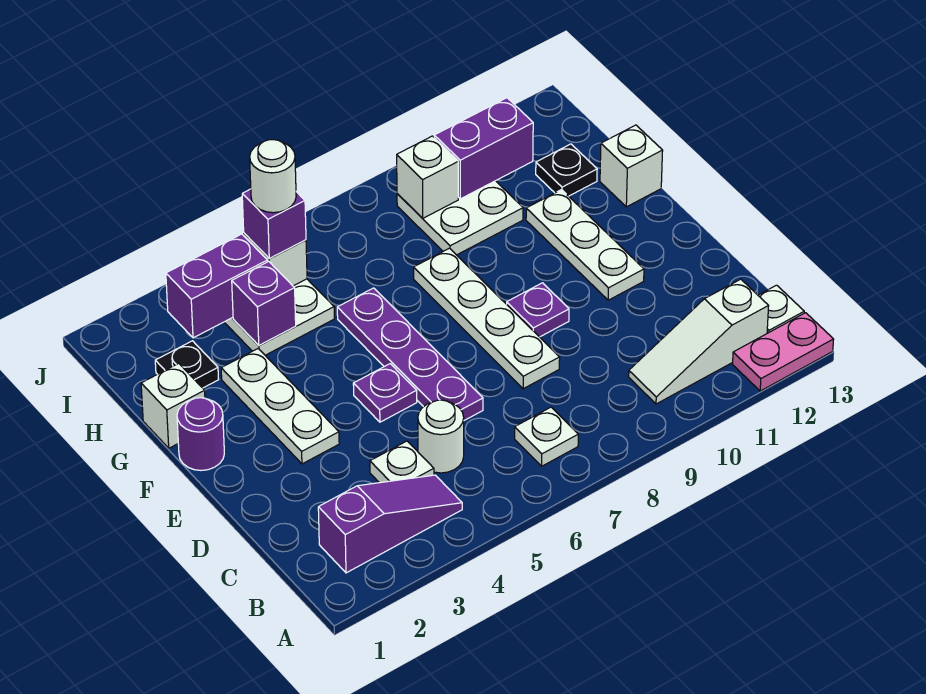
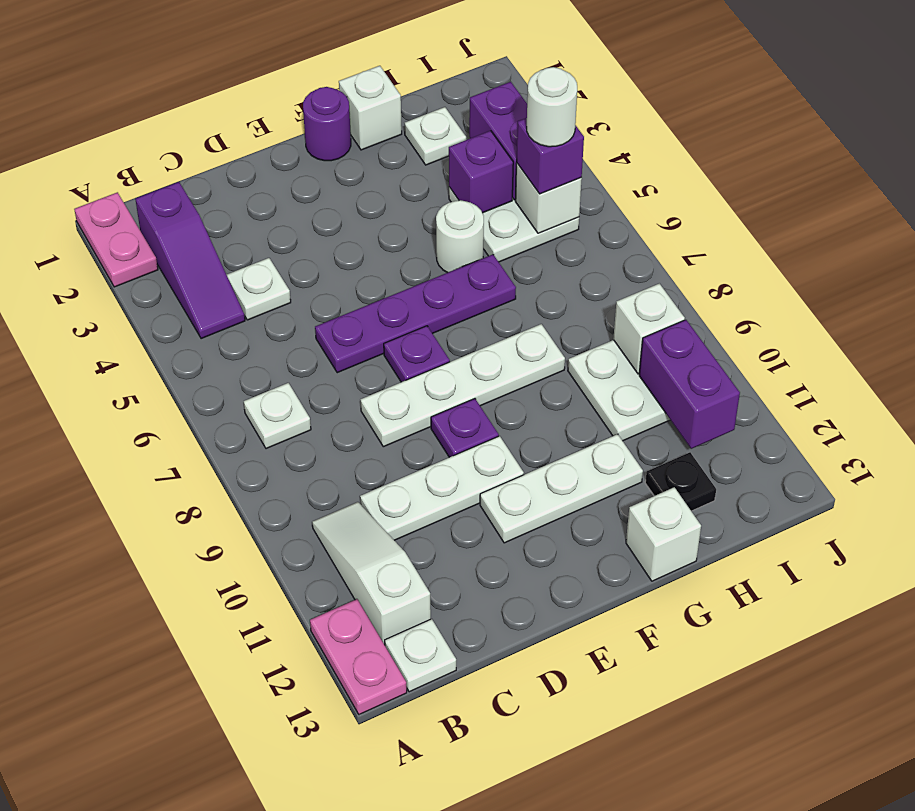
none -> pink plate A1:A2 level 1
white round brick C5 level 1 -> white round brick G5 level 1
white plate E3:G3 level 1 -> white plate C10:E10 level 1
purple plate E5 level 1 -> purple plate E7 level 1
black plate H2 level 1 -> white plate H2 level 1

